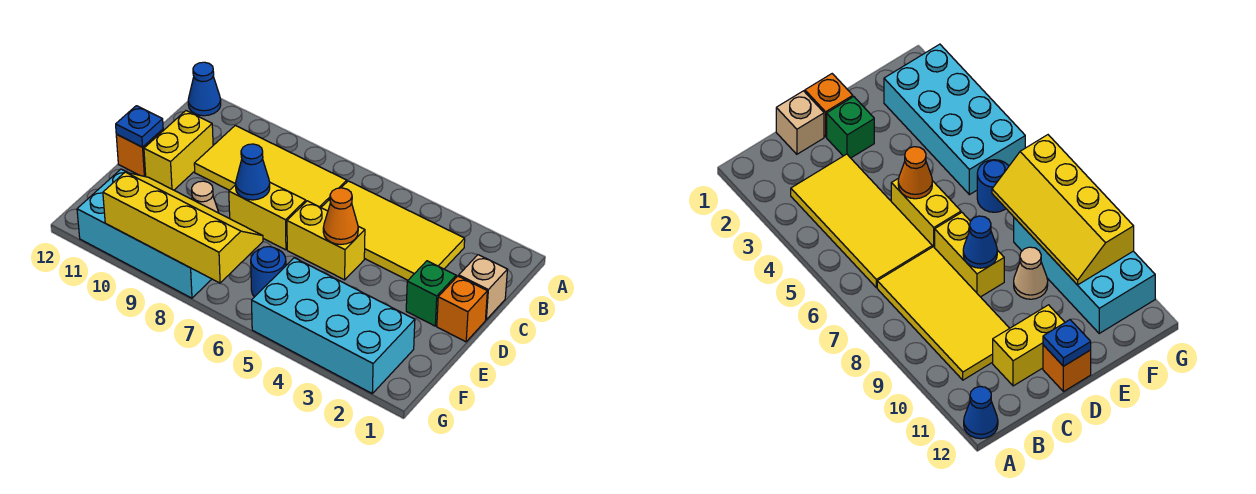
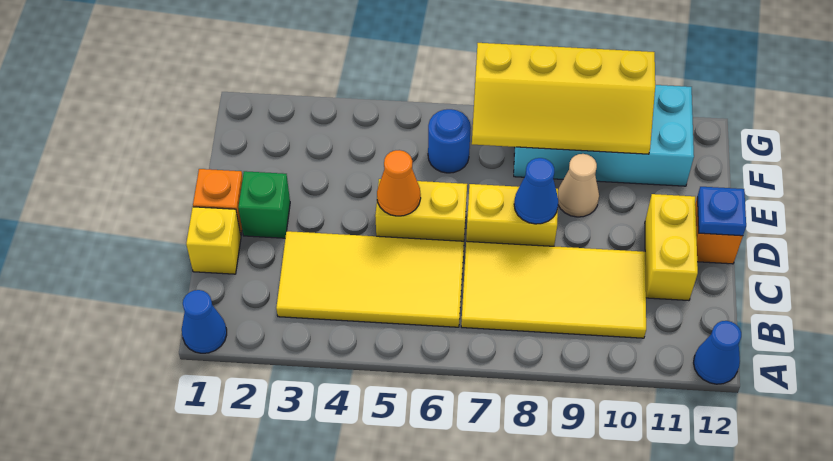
none -> blue cone A1 level 1
tan brick C1 level 1 -> yellow brick C1 level 1
cyan brick F2:G5 level 1 -> none

